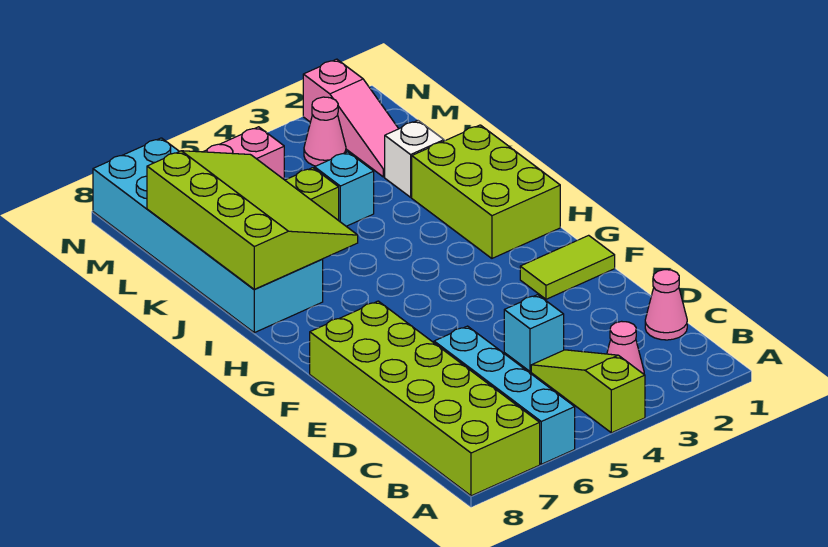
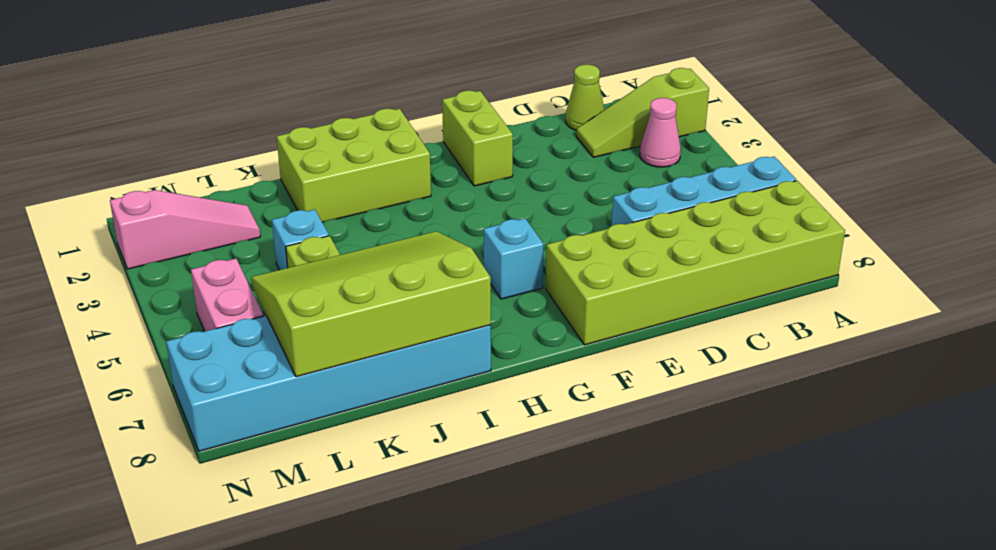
lime slope A4:C4 level 1 top A -> lime slope A2:C2 level 1 top A
pink cone C1 level 1 -> lime cone C1 level 1
cyan brick D4 level 1 -> cyan brick G6 level 1
lime tile F1:F2 level 1 -> lime brick F1:F2 level 1
white brick K2 level 1 -> none
pink cone M3 level 1 -> none

